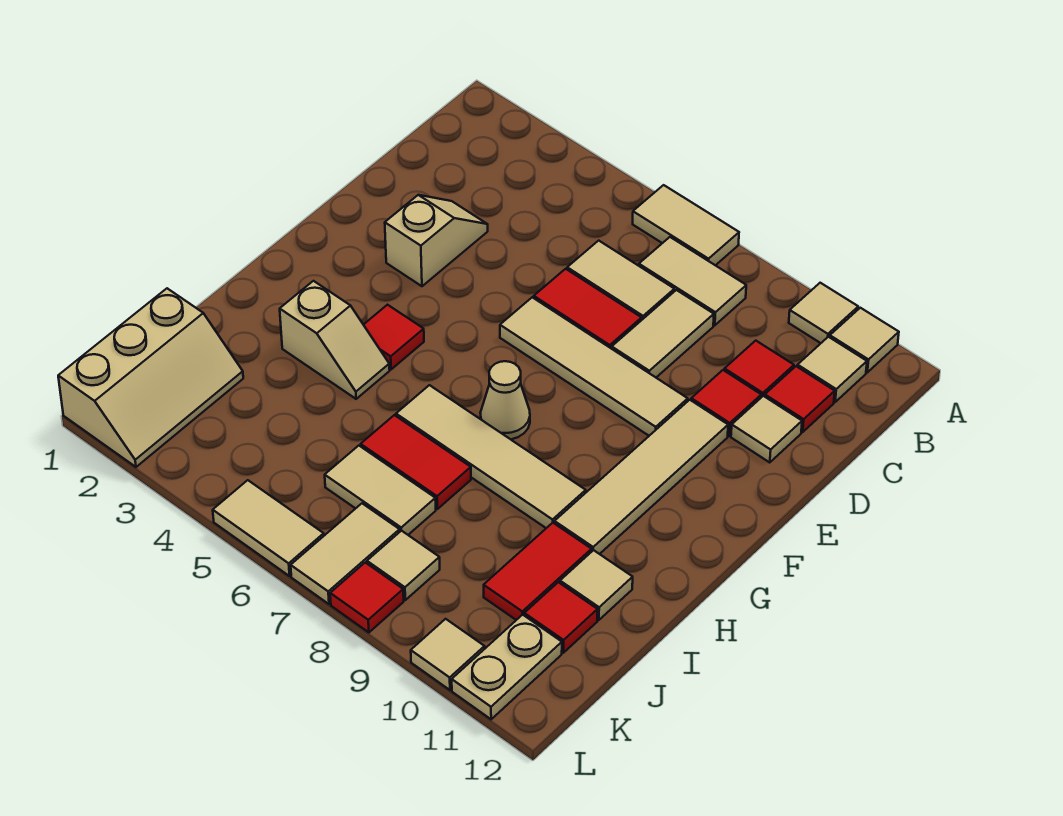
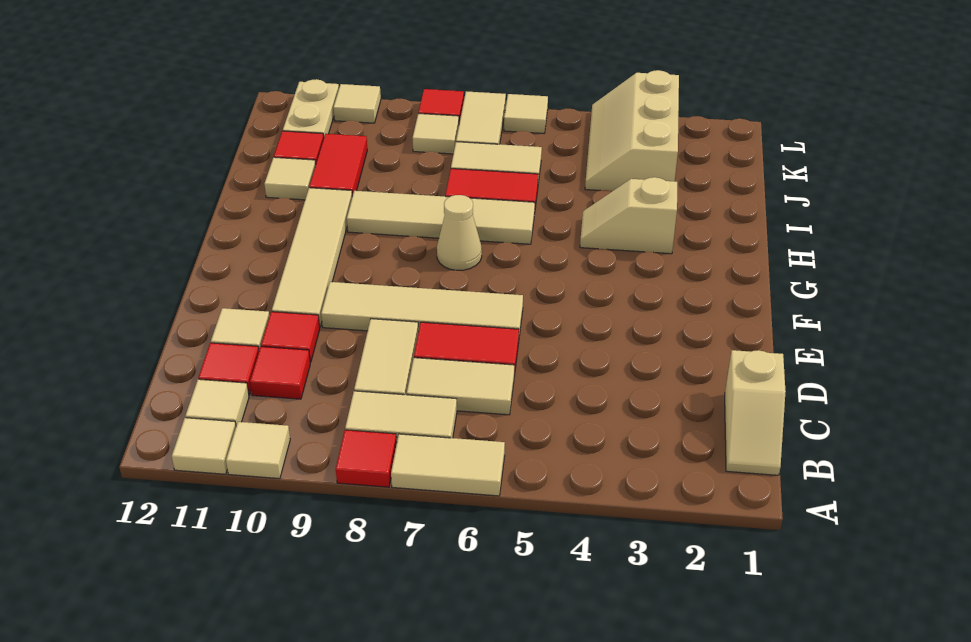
tan slope D3:E3 level 1 top E -> tan slope B1:C1 level 1 top C
red tile G4 level 1 -> red tile A8 level 1
tan slope J1:L2 level 1 top 1 -> tan slope J3:L4 level 1 top 3
tan tile L5:L6 level 1 -> tan tile L6 level 1

